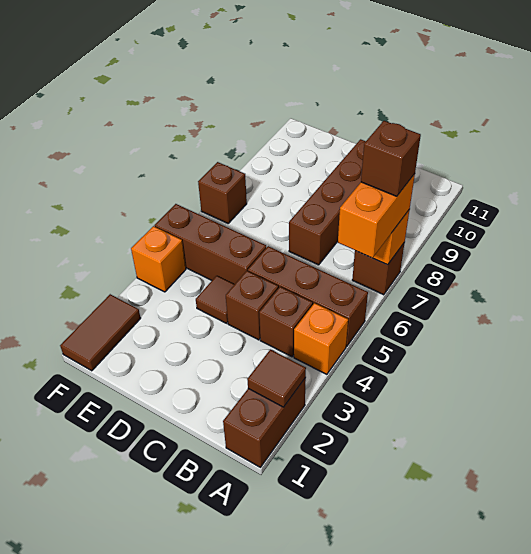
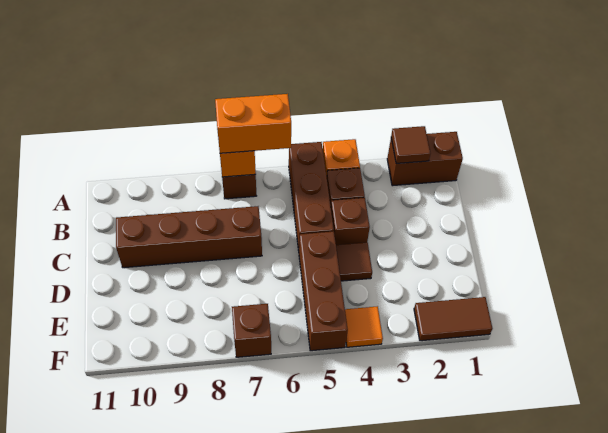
brown brick A7 level 4 -> none
orange brick F4 level 1 -> orange tile F4 level 1

